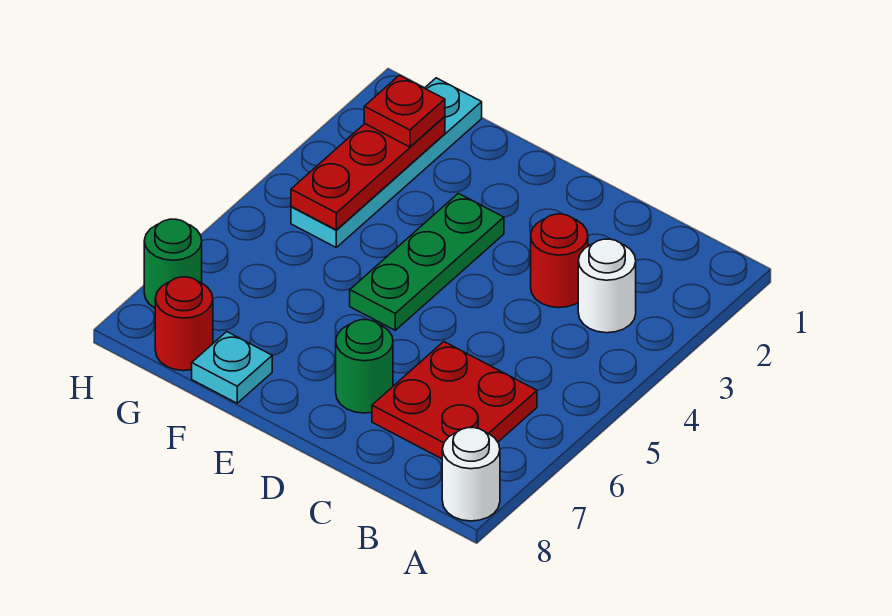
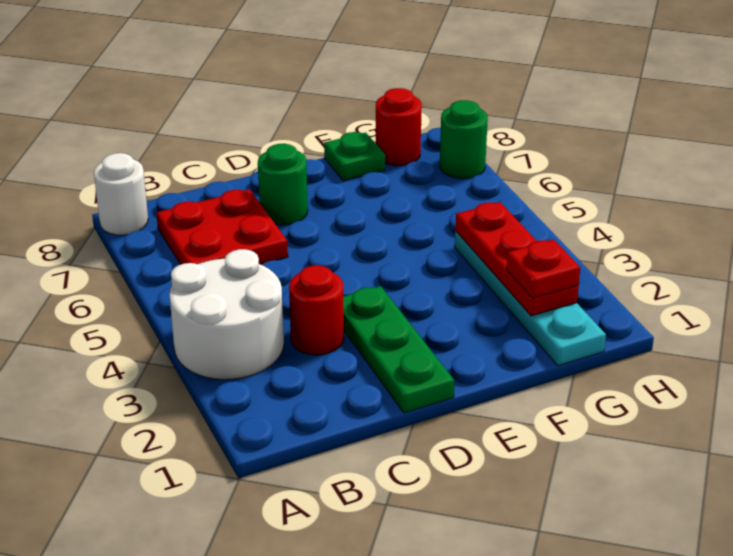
white round brick B3 level 1 -> white round brick A3:B4 level 1
green plate E3:E5 level 1 -> green plate D1:D3 level 1
cyan plate F8 level 1 -> green plate F8 level 1

